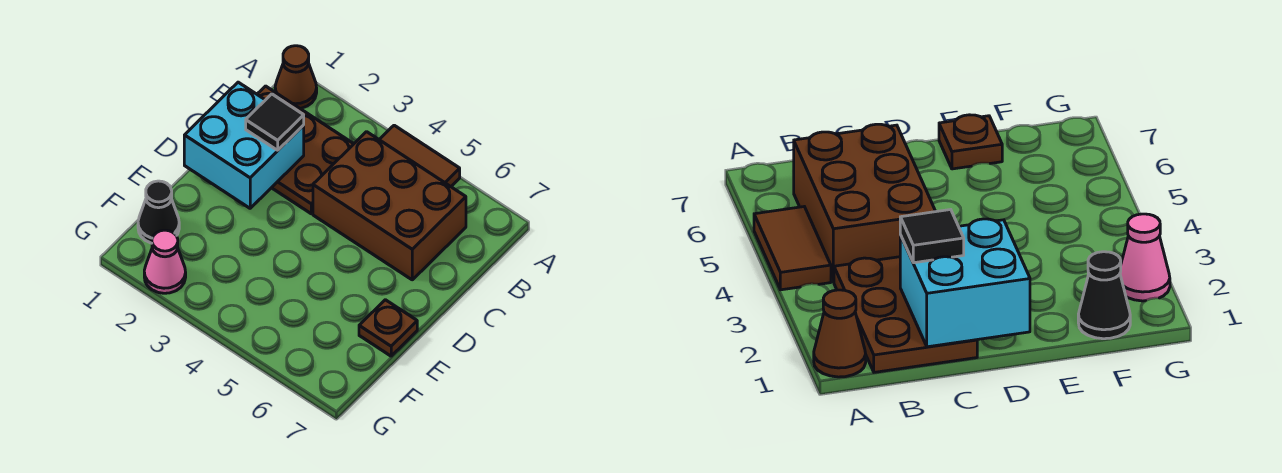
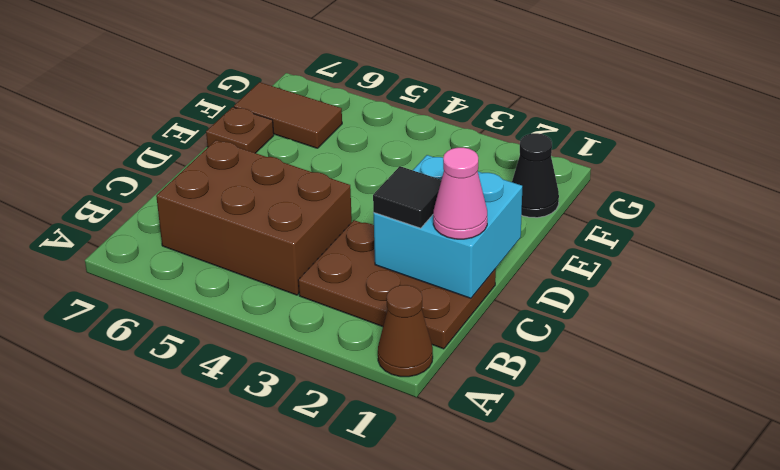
brown tile A4:A5 level 1 -> brown tile F6:F7 level 1
pink cone G2 level 1 -> pink cone C1 level 3

